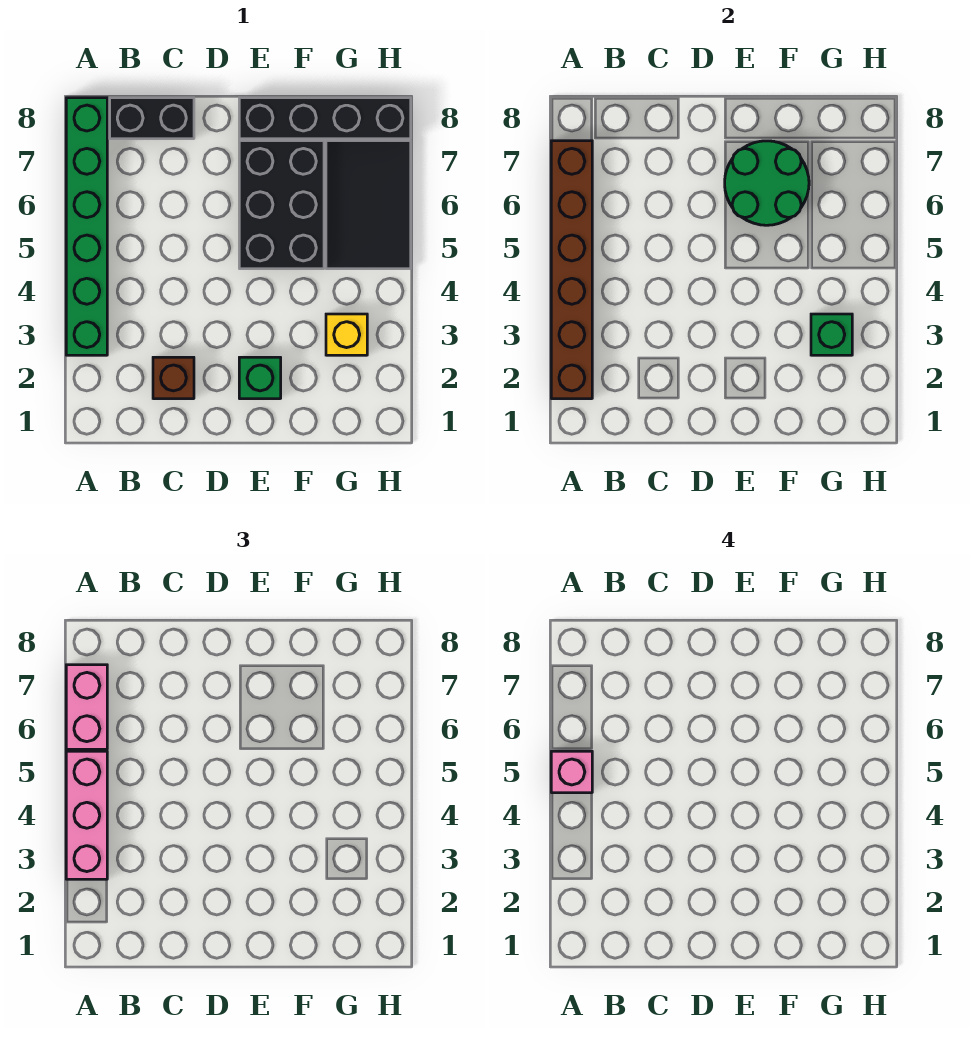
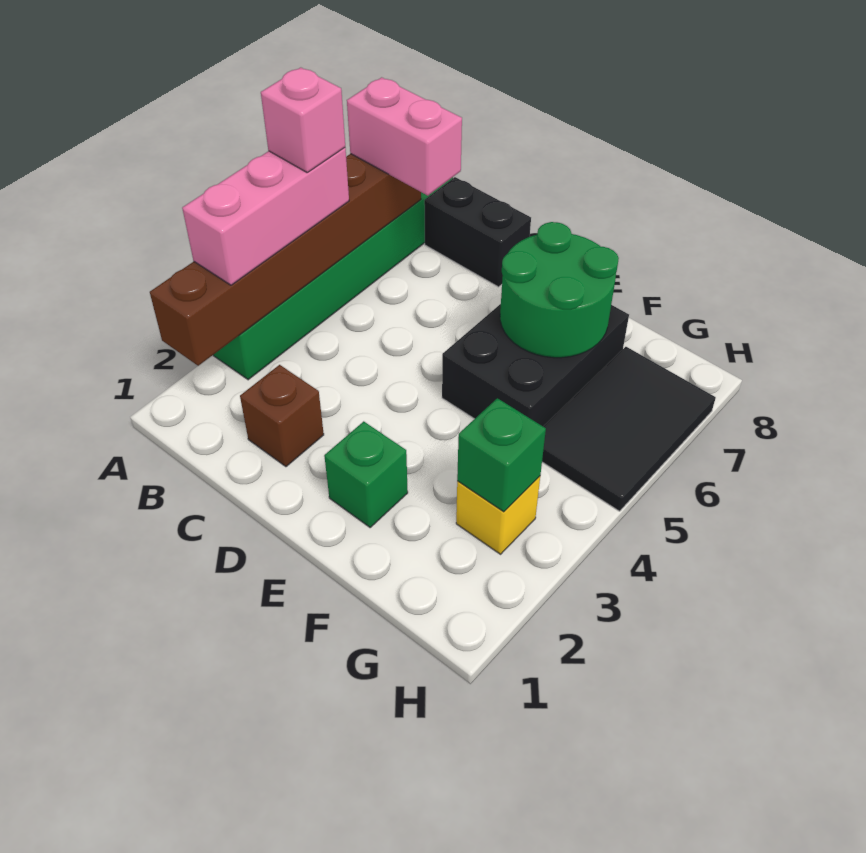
pink brick A6:A7 level 3 -> pink brick A7:B7 level 3
black brick E8:H8 level 1 -> none

